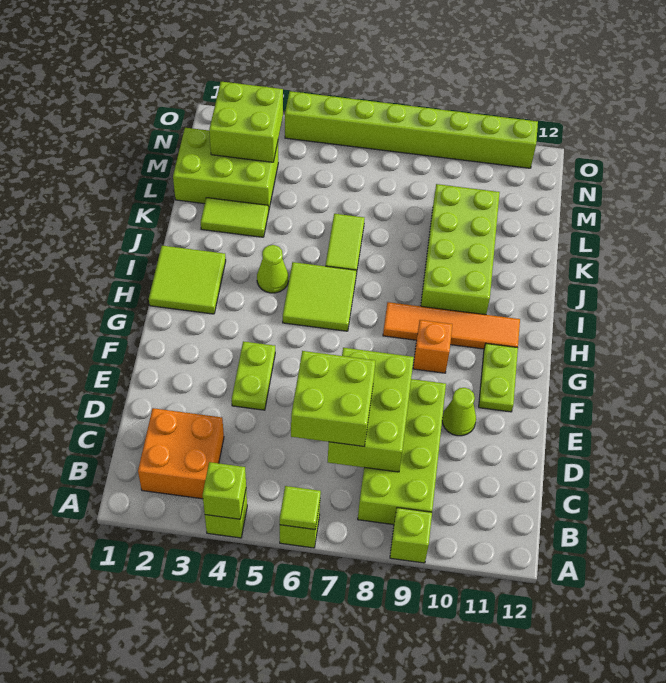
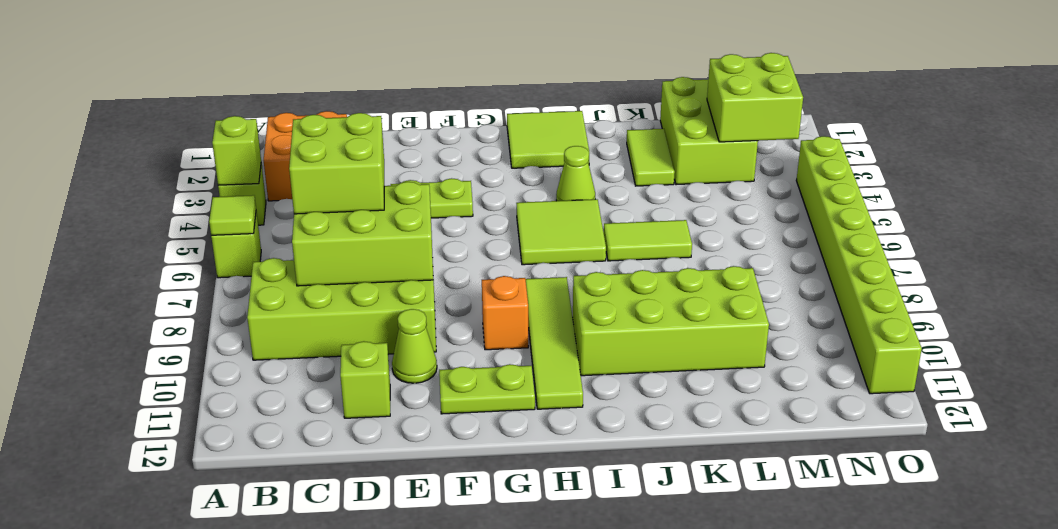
lime brick A9 level 1 -> lime brick D11 level 1
orange tile H8:H11 level 1 -> lime tile H8:H11 level 1

